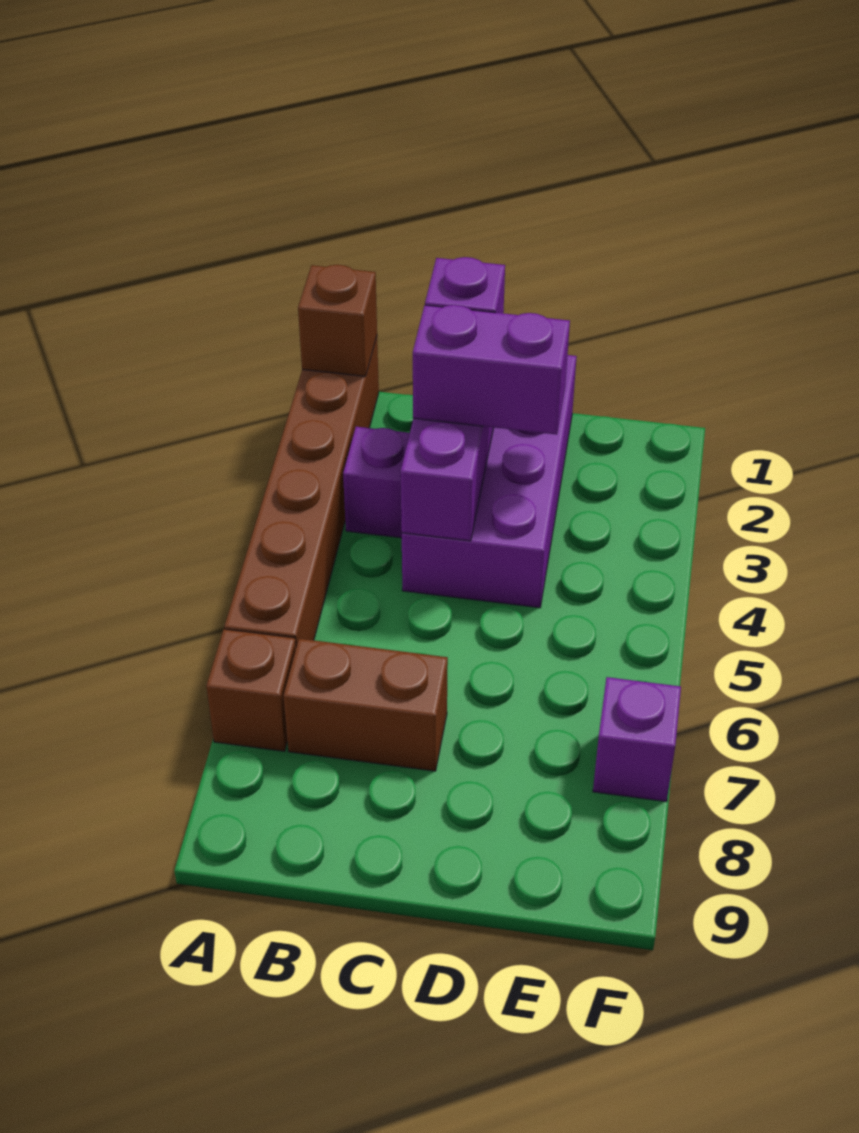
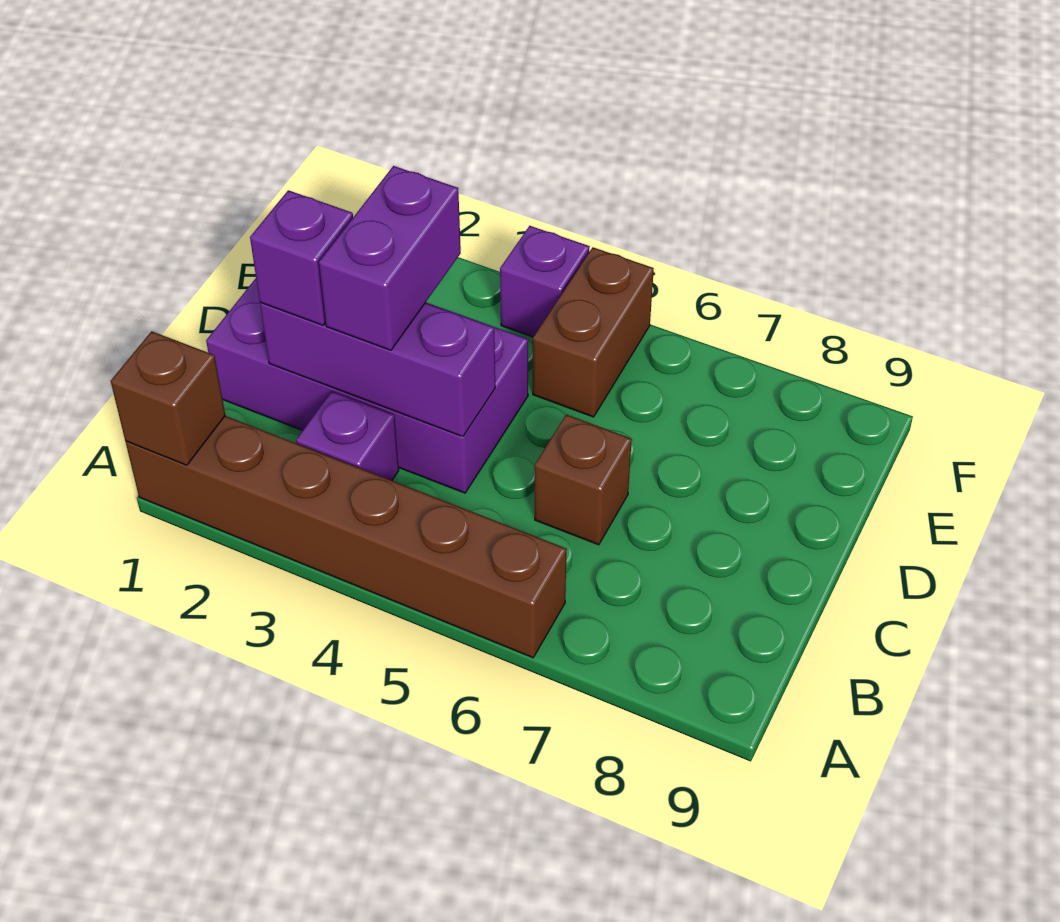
brown brick A7 level 1 -> brown brick C6 level 1
brown brick B7:C7 level 1 -> brown brick E5:F5 level 1
purple brick F7 level 1 -> purple brick F4 level 1

